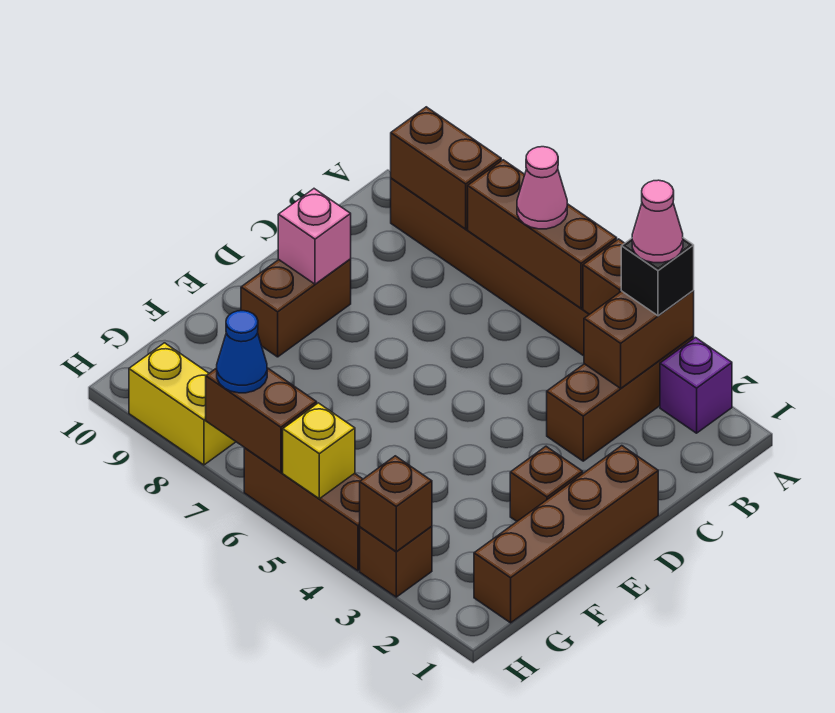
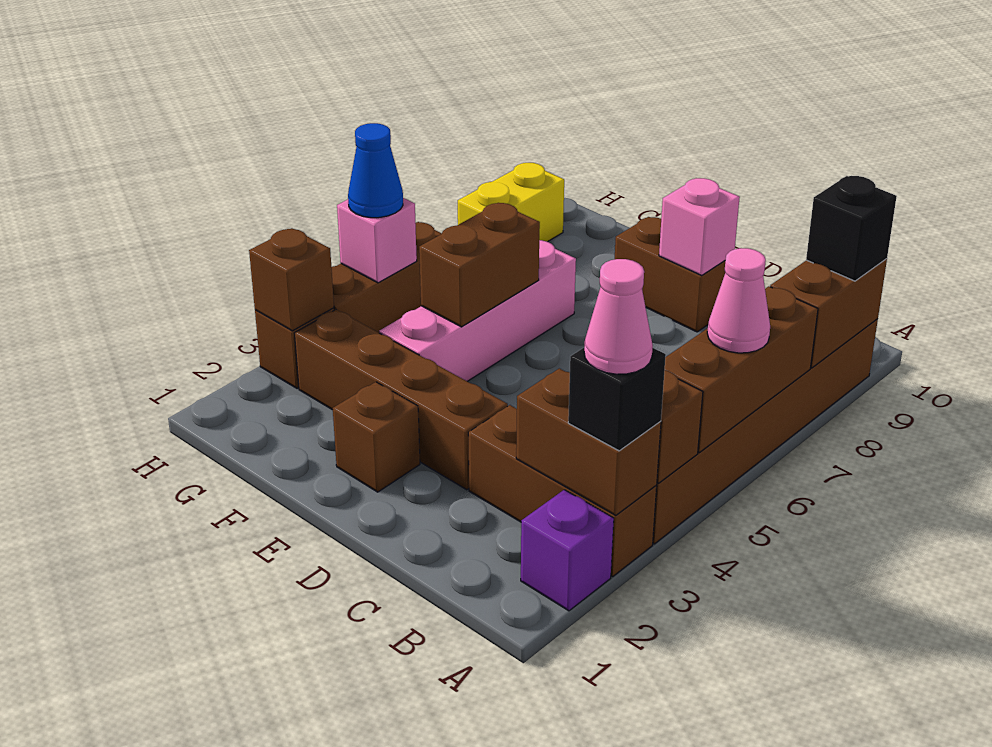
none -> black brick A9 level 3
brown brick D1:G1 level 1 -> brown brick D3:G3 level 1
none -> pink brick F4:F7 level 1
yellow brick H5 level 2 -> pink brick H5 level 2
brown brick H6:H7 level 2 -> brown brick F5:F6 level 2
blue cone H7 level 3 -> blue cone H5 level 3

